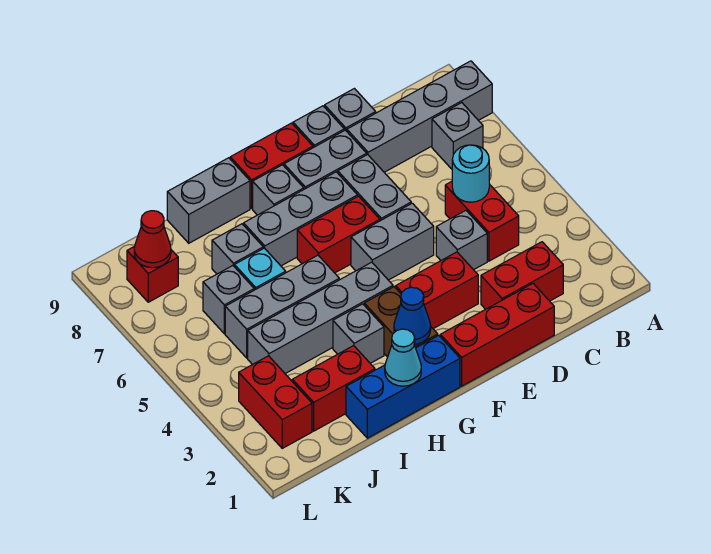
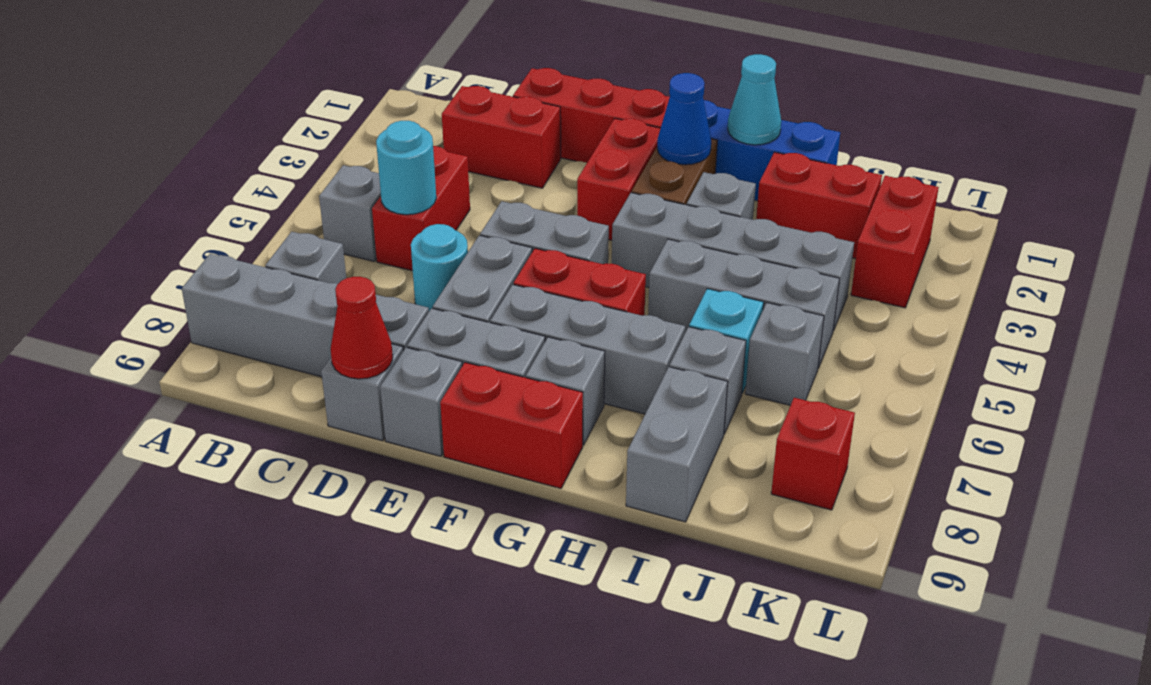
grey brick D4 level 1 -> grey brick B5 level 1
none -> cyan round brick D6 level 1
red brick E3:F3 level 1 -> red brick F2:F3 level 1
grey brick H9:I9 level 1 -> grey brick I8:I9 level 1
red cone K8 level 2 -> red cone D9 level 2

